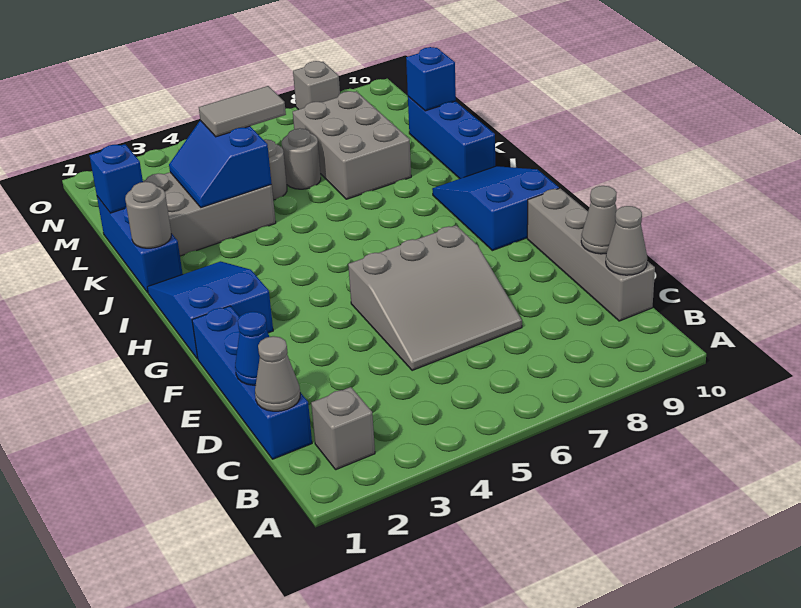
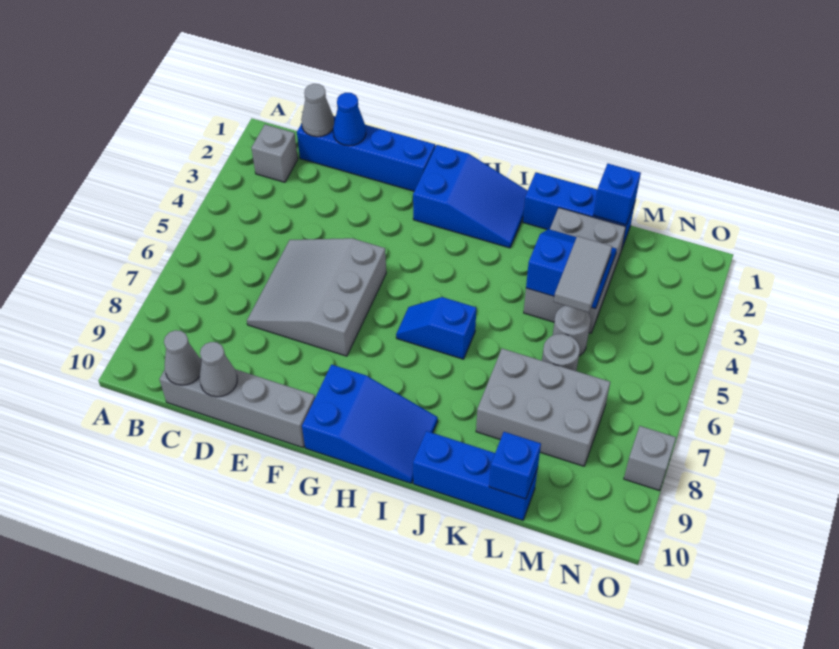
none -> blue slope H6:I6 level 1 top I
grey round brick J1 level 2 -> none

